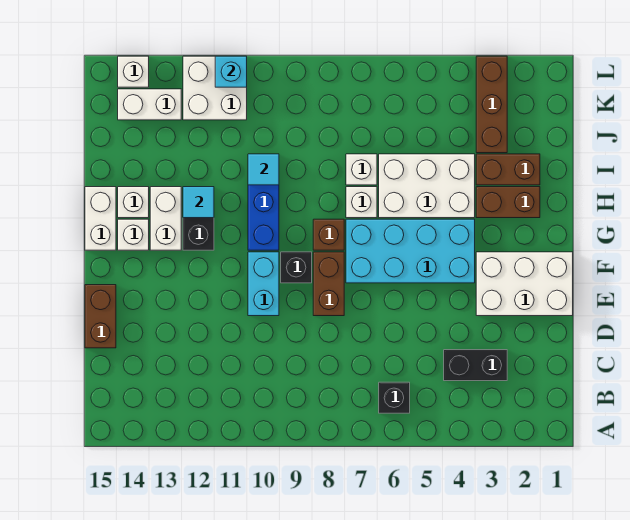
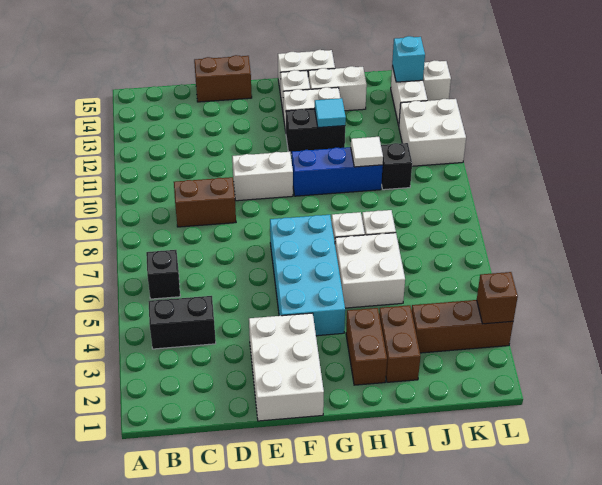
black brick C3:C4 level 1 -> black brick B4:C4 level 1
brown brick E8:F8 level 1 -> brown brick C9:D9 level 1
cyan brick E10:F10 level 1 -> white brick E10:F10 level 1
black brick F9 level 1 -> black brick J10 level 1
brown brick G8 level 1 -> brown brick L3 level 2
white brick H4:I6 level 1 -> white brick H5:I6 level 1
white brick H14 level 1 -> white brick H14:I14 level 1
cyan tile I10 level 2 -> white tile I10 level 2
cyan brick L11 level 2 -> cyan brick K14 level 2

